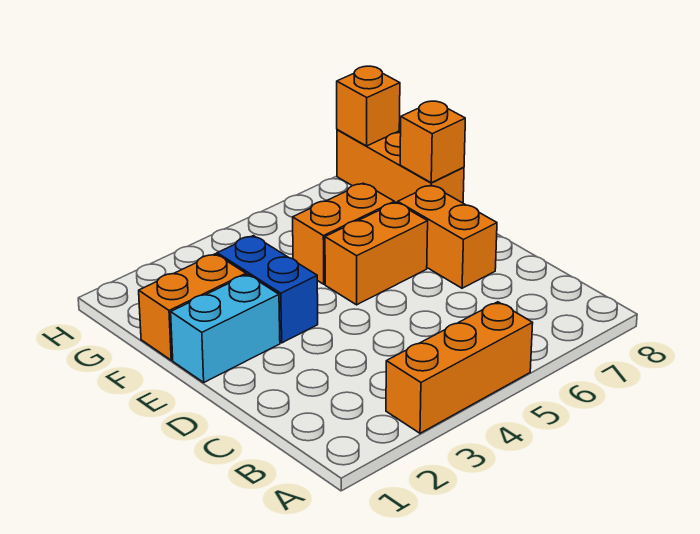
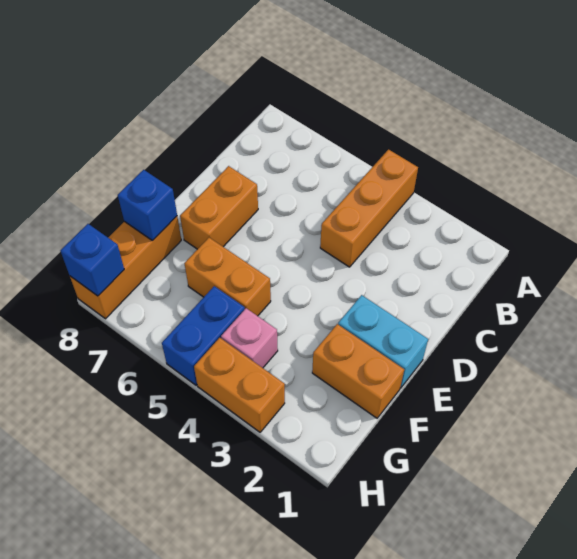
orange brick A3:A5 level 1 -> orange brick A4:C4 level 1
blue brick E3:F3 level 1 -> blue brick G5:H5 level 1
orange brick E5:E6 level 1 -> orange brick H3:H4 level 1
orange brick F8 level 2 -> blue brick F8 level 2
none -> pink brick G4 level 1
orange brick H8 level 2 -> blue brick H8 level 2

